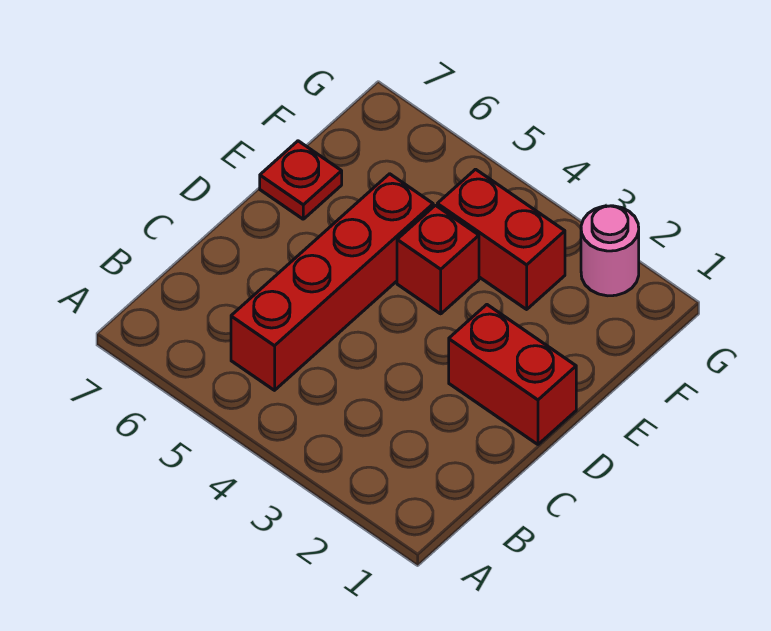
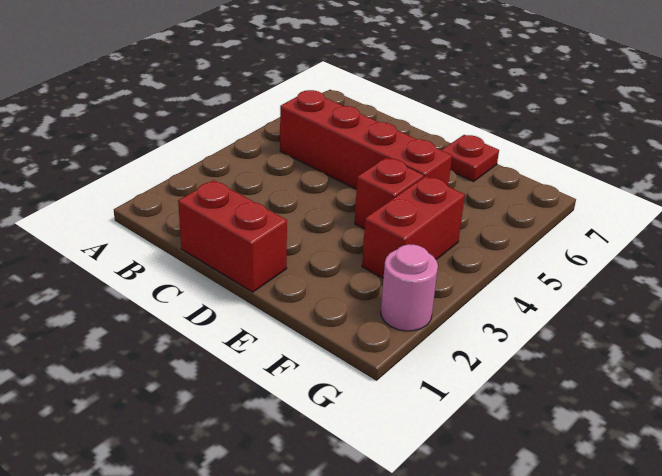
red brick D1:D2 level 1 -> red brick C1:D1 level 1

